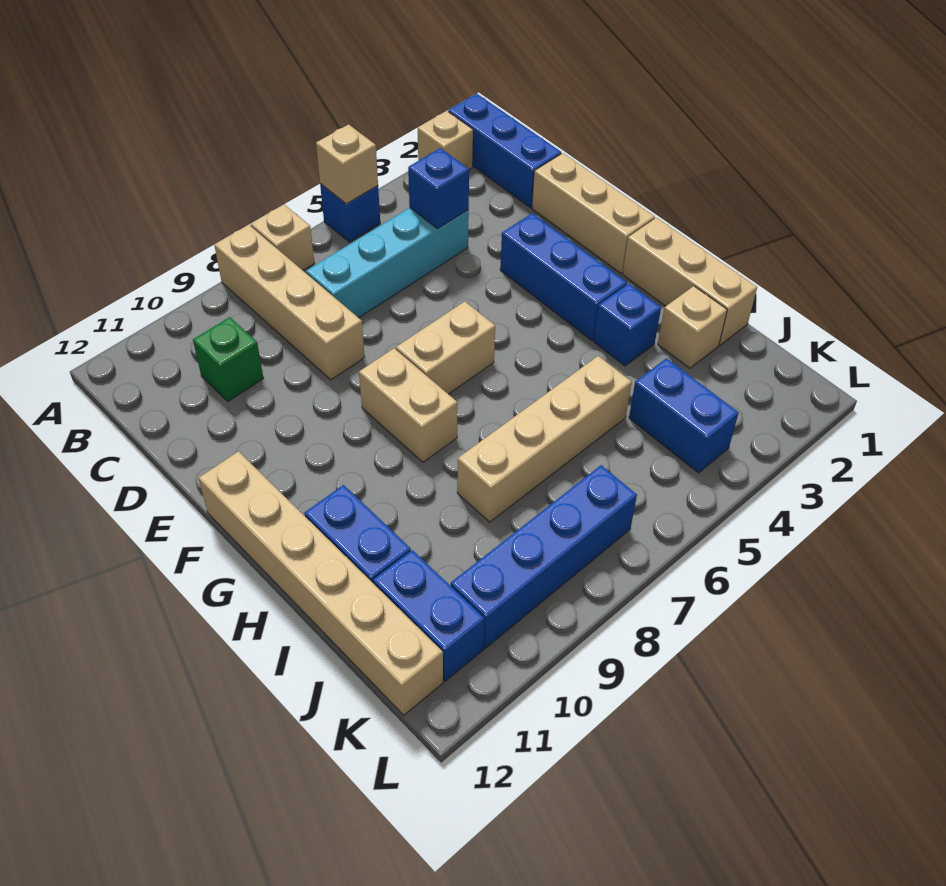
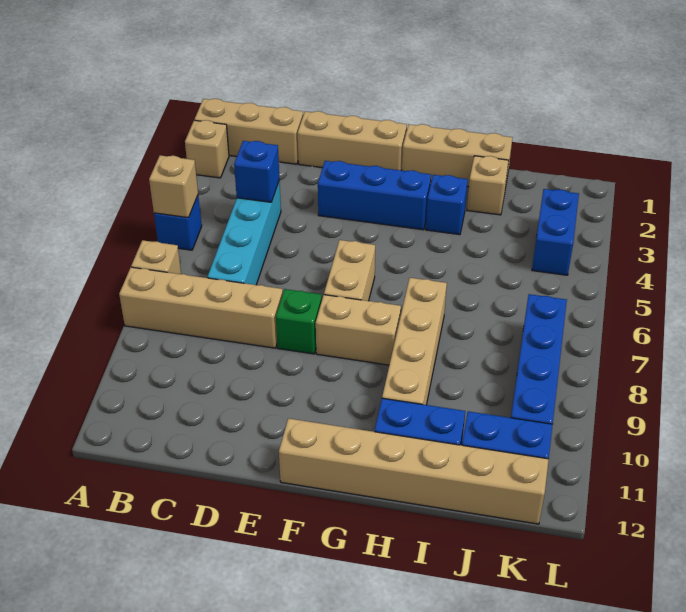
blue brick A1:C1 level 1 -> tan brick A1:C1 level 1
green brick C10 level 1 -> green brick E8 level 1
tan brick I5:I8 level 1 -> tan brick H7:H10 level 1
blue brick J4:K4 level 1 -> blue brick K3:K4 level 1

